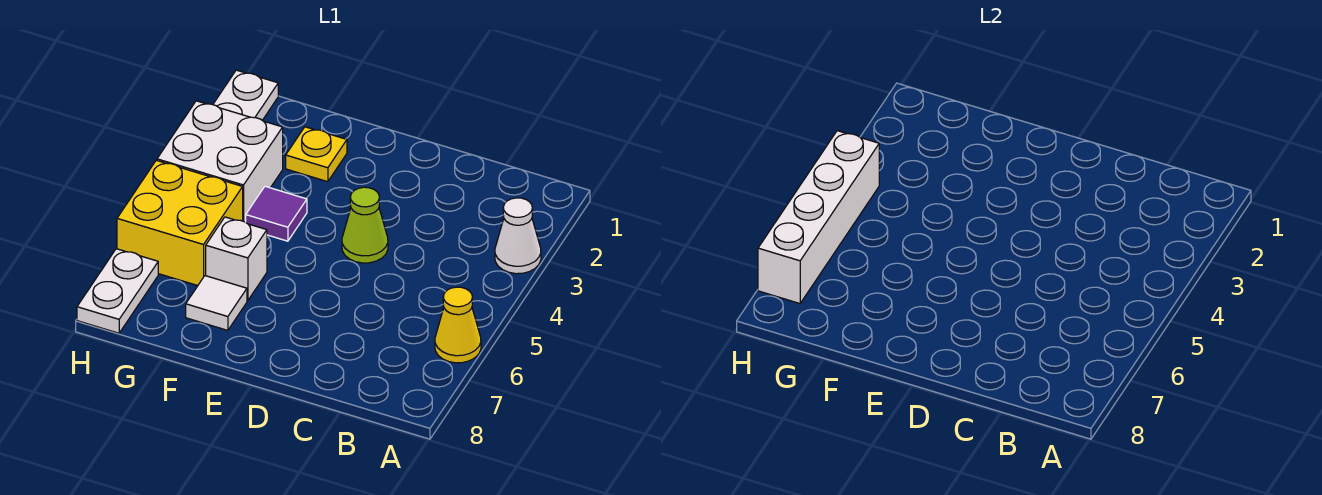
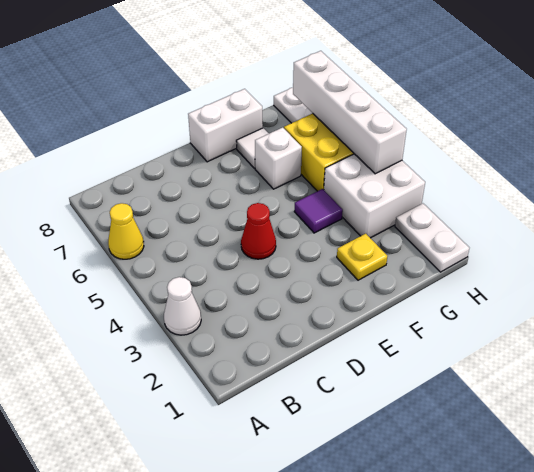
lime cone D4 level 1 -> red cone D4 level 1
none -> white brick E8:F8 level 1

